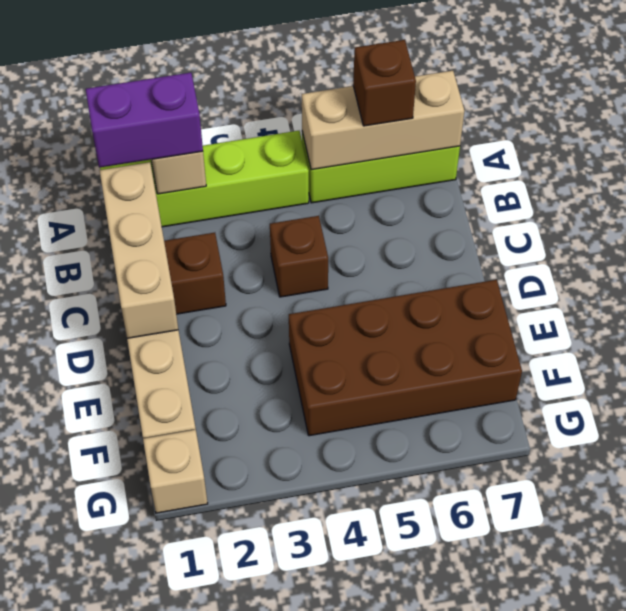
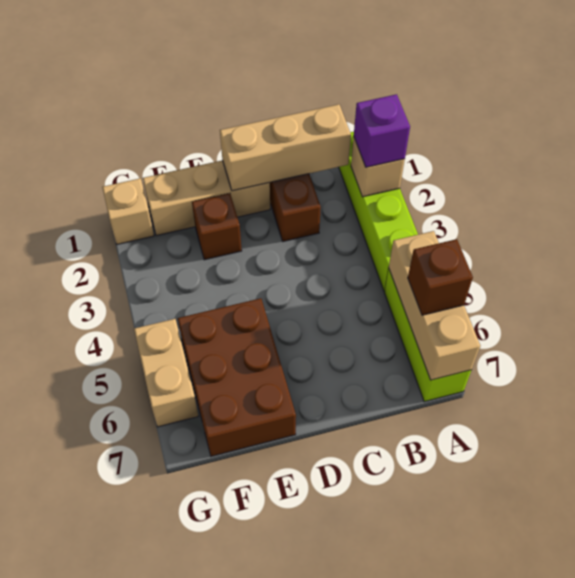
purple brick A1:A2 level 3 -> purple brick A2 level 3
brown brick C4 level 1 -> brown brick E2 level 1
brown brick E4:F7 level 1 -> brown brick E5:F7 level 1
none -> tan brick G5:G6 level 1

